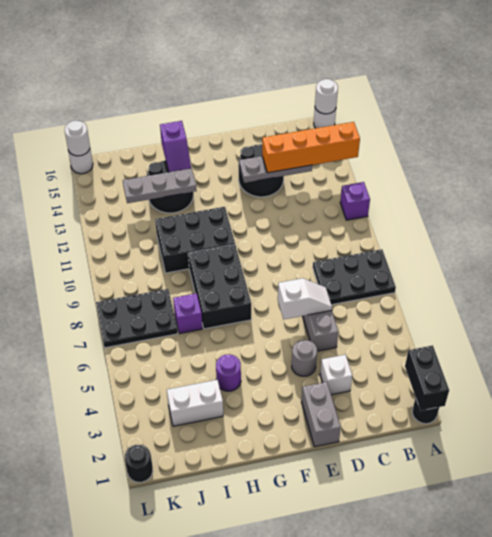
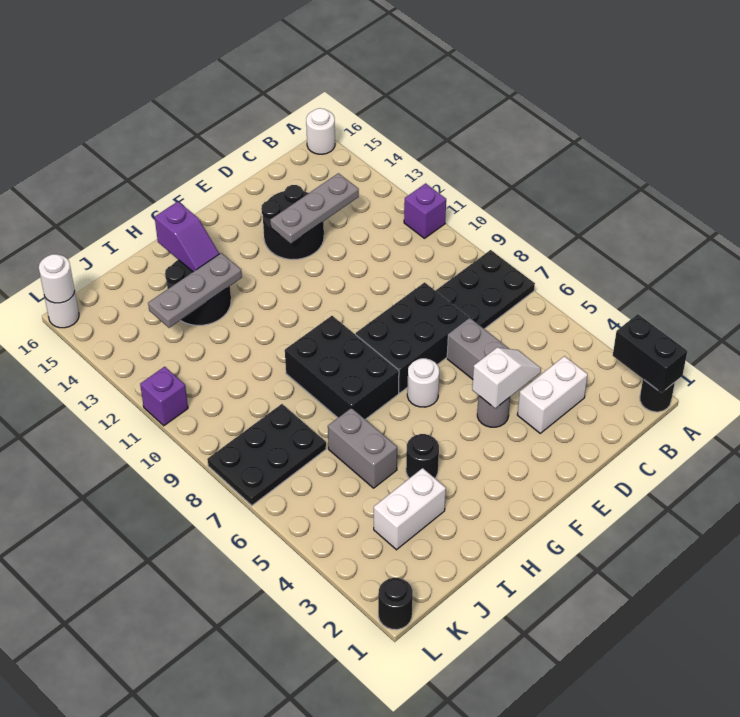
orange brick A13:D13 level 3 -> none
white round brick A16 level 2 -> white round brick F6 level 1
white brick D3 level 1 -> white brick C3:D3 level 1
white slope D6:E6 level 2 top E -> white slope D4:E4 level 2 top E
grey brick E1:E2 level 1 -> grey brick I5:I6 level 1
black brick G10:I11 level 1 -> black brick D7:F8 level 1
purple round brick H4 level 1 -> black round brick H4 level 1
purple brick I7 level 1 -> purple brick L11 level 1

